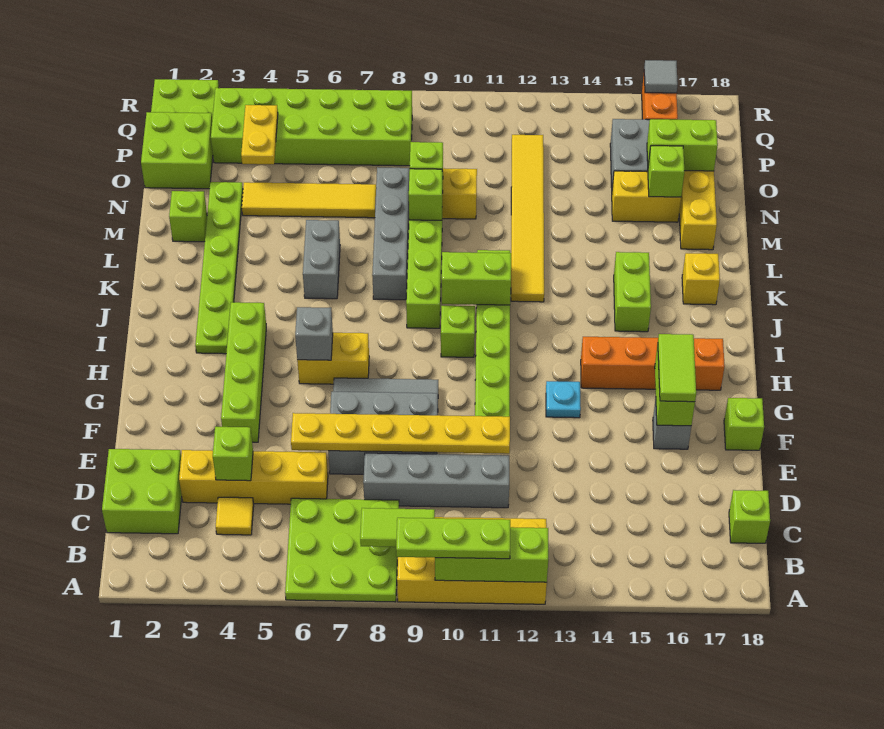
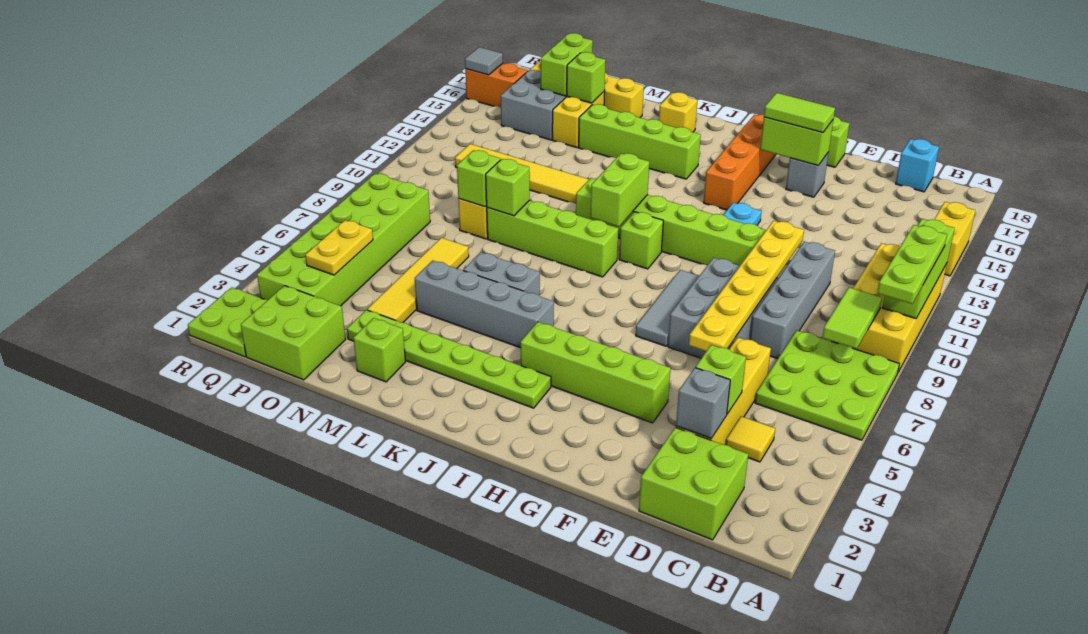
lime brick C18 level 1 -> cyan brick C18 level 1
yellow brick H6:H7 level 1 -> yellow brick A14:A15 level 1
grey brick H6 level 2 -> grey brick D3 level 2
lime brick J15:K15 level 1 -> lime brick J15:M15 level 1
grey brick K8:N8 level 1 -> grey brick J5:M5 level 1
yellow plate O4:P4 level 2 -> yellow plate P4:P5 level 2

